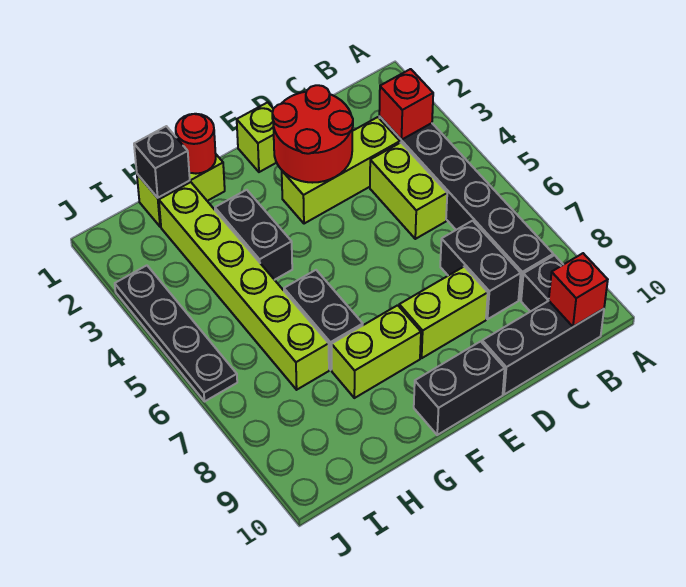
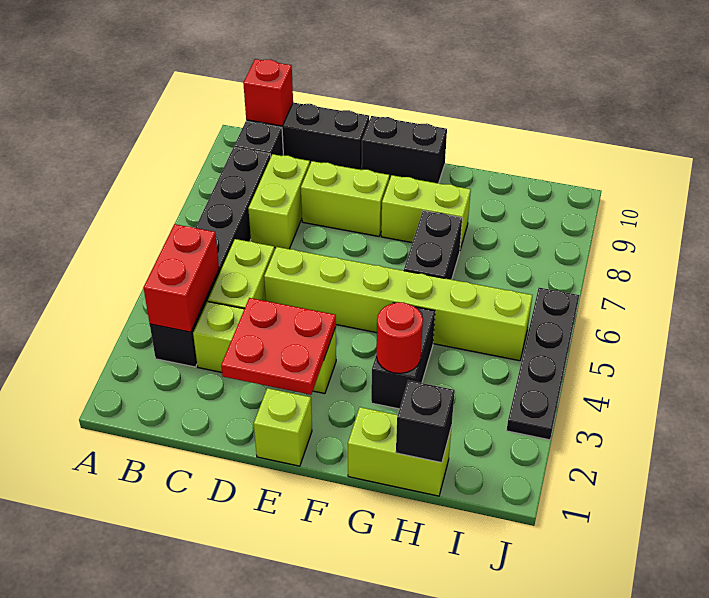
red brick B3 level 2 -> red brick B3:B4 level 2
black brick C7:C8 level 1 -> lime brick C7:C8 level 1
red round brick D2:E3 level 2 -> red plate D2:E3 level 2
red round brick G1 level 2 -> red round brick G3 level 2
lime brick H2:H7 level 1 -> lime brick D5:I5 level 1

